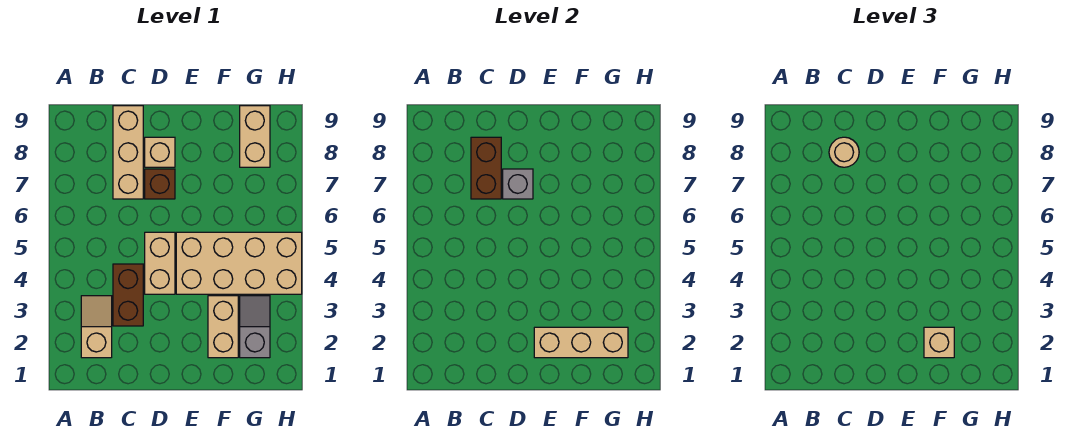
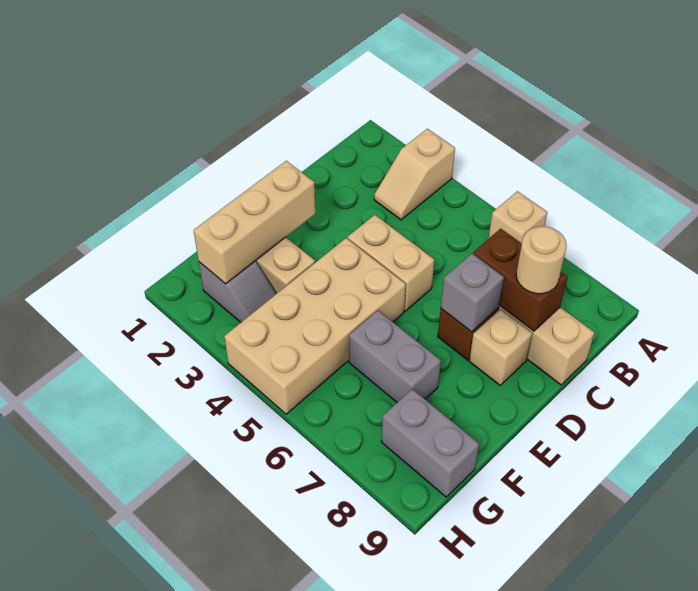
tan slope B2:B3 level 1 top 2 -> tan slope A3:B3 level 1 top A
brown brick C3:C4 level 1 -> none
tan brick F2 level 3 -> tan brick A6 level 1
none -> grey brick F6:F7 level 1
tan brick G8:G9 level 1 -> grey brick G8:G9 level 1

